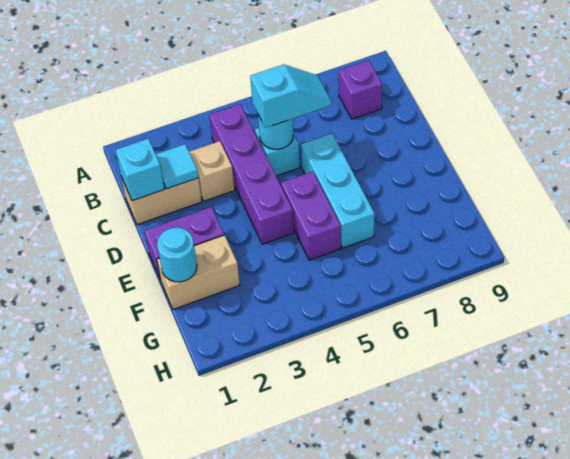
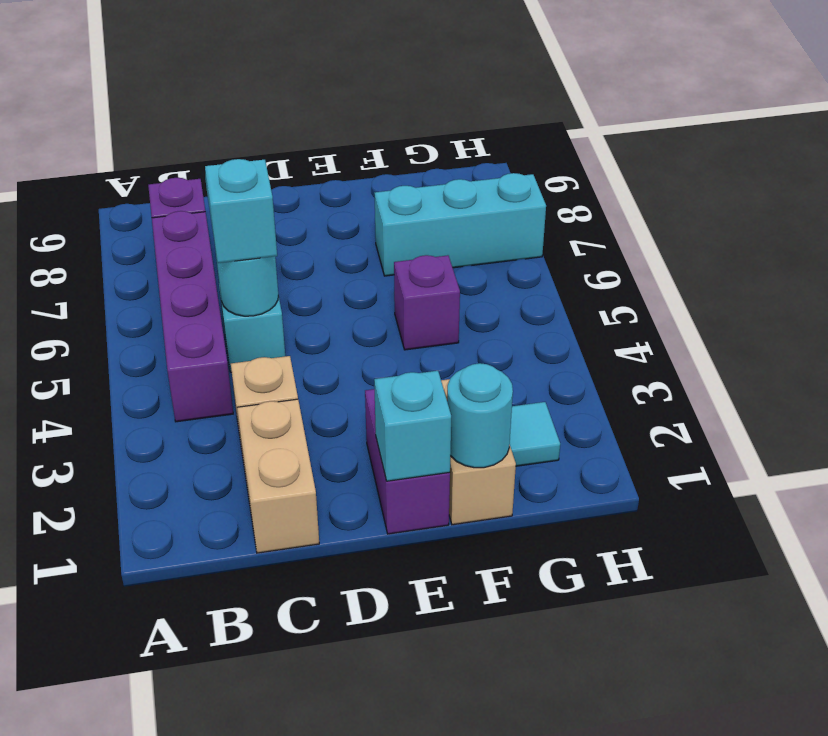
purple brick B4:E4 level 1 -> purple brick B4:B7 level 1
cyan brick C1 level 2 -> cyan brick E1 level 2
cyan tile C2 level 2 -> cyan tile G2 level 1
cyan brick D6:F6 level 1 -> cyan brick F7:H7 level 1
purple brick E5:F5 level 1 -> purple brick F5 level 1

